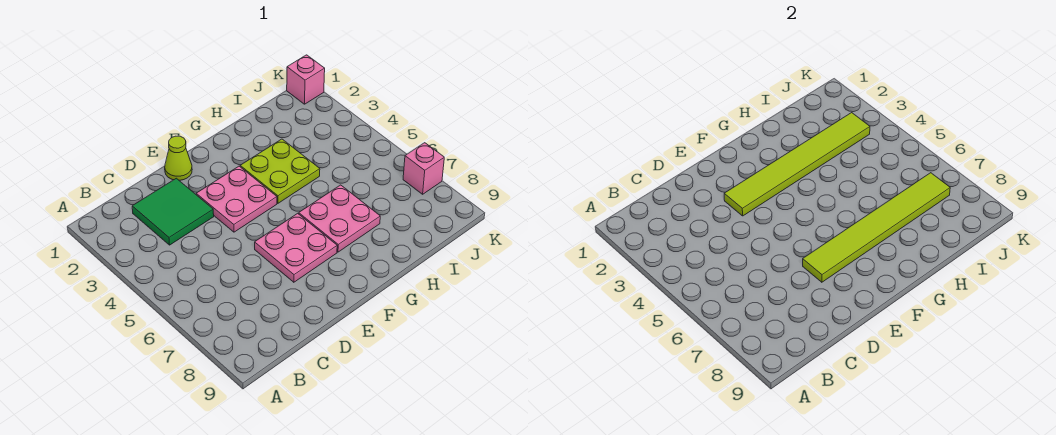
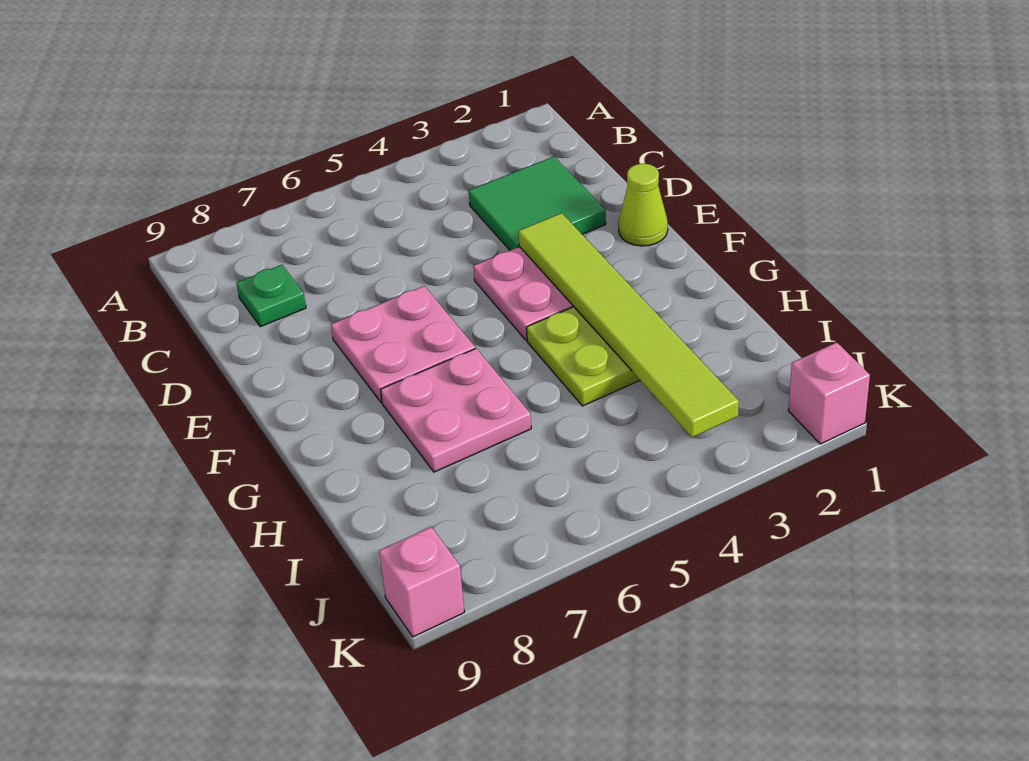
none -> green plate C8 level 1
lime tile E7:J7 level 2 -> none
pink brick K7 level 1 -> pink brick K9 level 1

